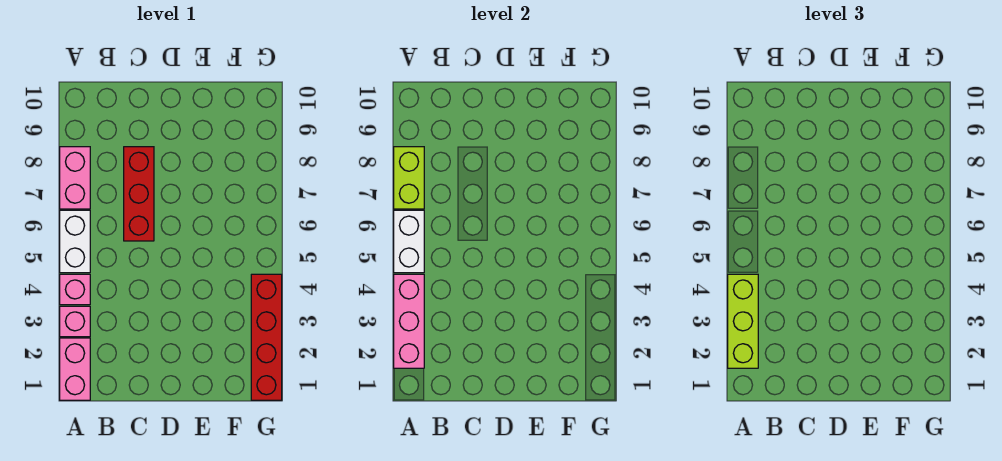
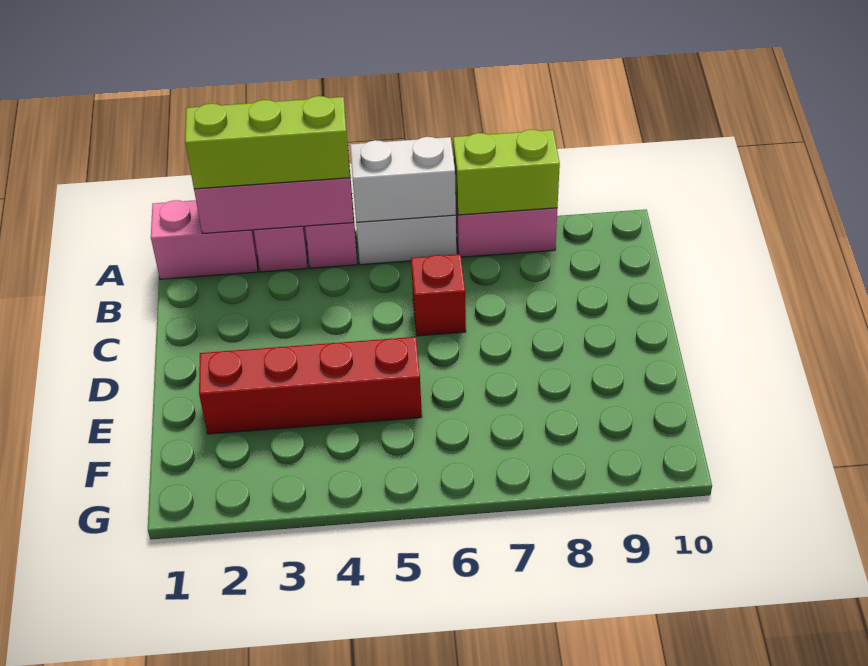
red brick C6:C8 level 1 -> red brick C6 level 1
red brick G1:G4 level 1 -> red brick E2:E5 level 1

